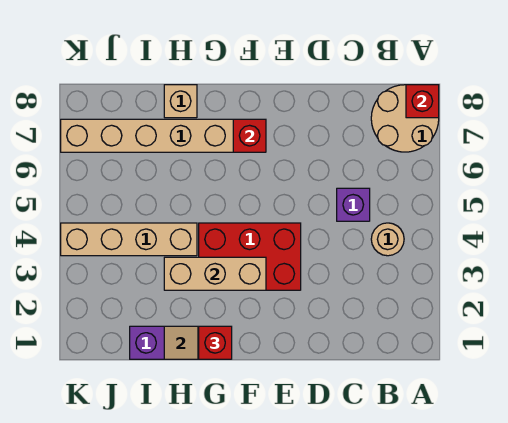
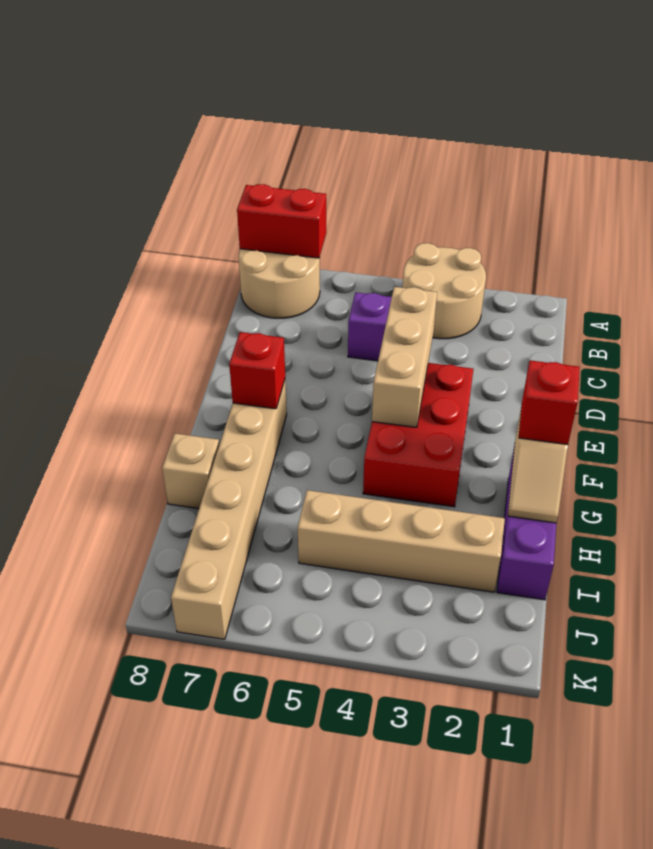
red brick A8 level 2 -> red brick A7:A8 level 2
tan round brick B4 level 1 -> tan round brick A3:B4 level 1
tan brick F3:H3 level 2 -> tan brick D4:F4 level 2
tan brick H4:K4 level 1 -> tan brick I2:I5 level 1

